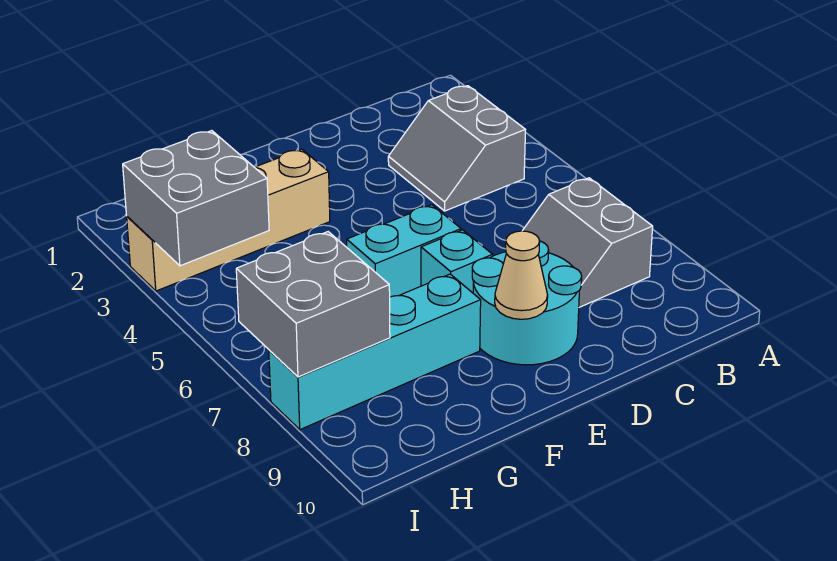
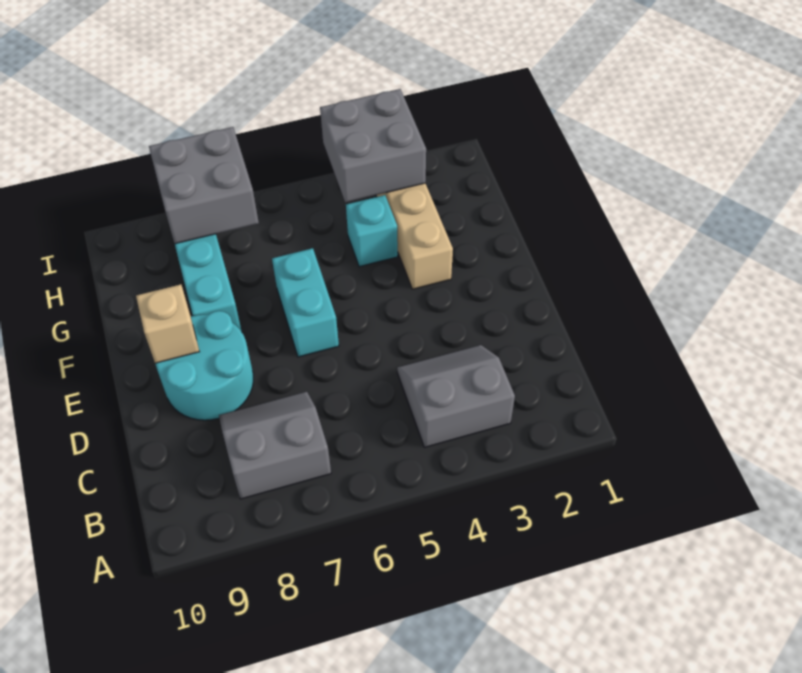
cyan brick E7 level 1 -> cyan brick G4 level 1
tan cone E9 level 2 -> tan brick E9 level 2

